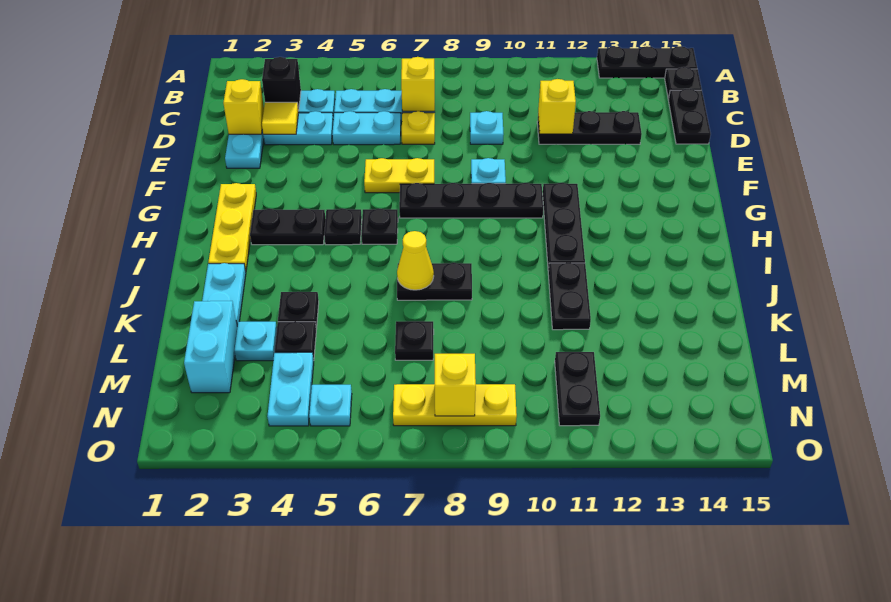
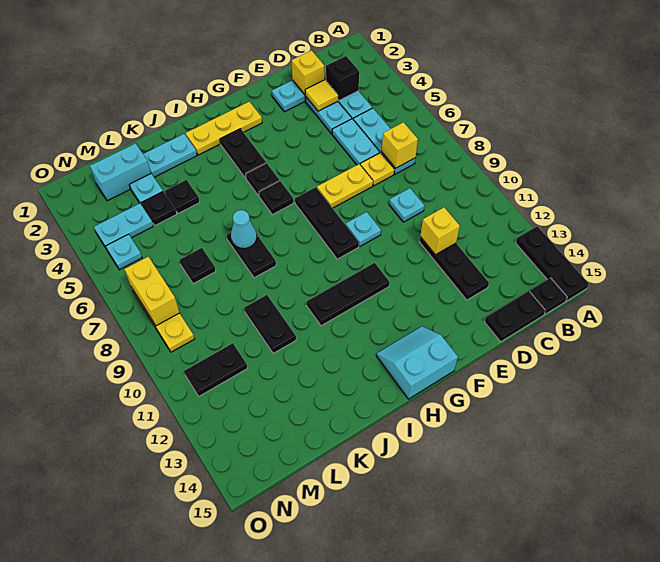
yellow plate F6:F7 level 1 -> yellow plate E7:F7 level 1
black plate G7:G10 level 1 -> black plate G7:G9 level 1
none -> cyan slope G14:H15 level 1 top 15
yellow cone J7 level 2 -> cyan cone J7 level 2
black plate J11:K11 level 1 -> black plate K10:K11 level 1
yellow brick N8 level 2 -> yellow brick N7:N8 level 2

